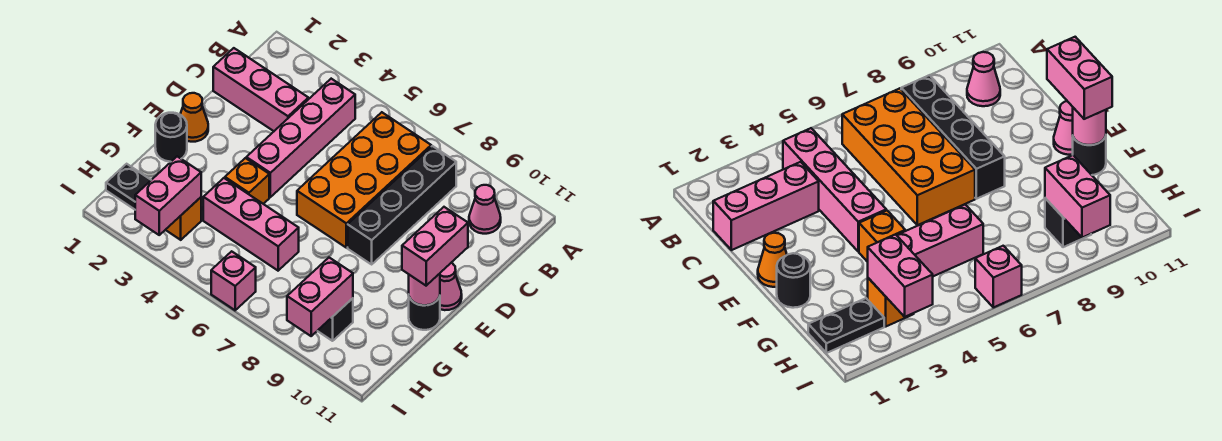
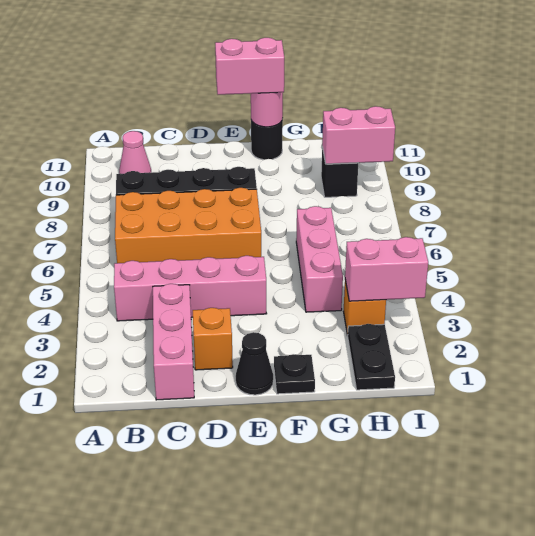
orange cone E1 level 1 -> black cone E1 level 1
pink cone E11 level 1 -> none
black round brick F1 level 1 -> black plate F1 level 1
orange brick F4 level 1 -> orange brick D2 level 1
pink brick I6 level 1 -> none

